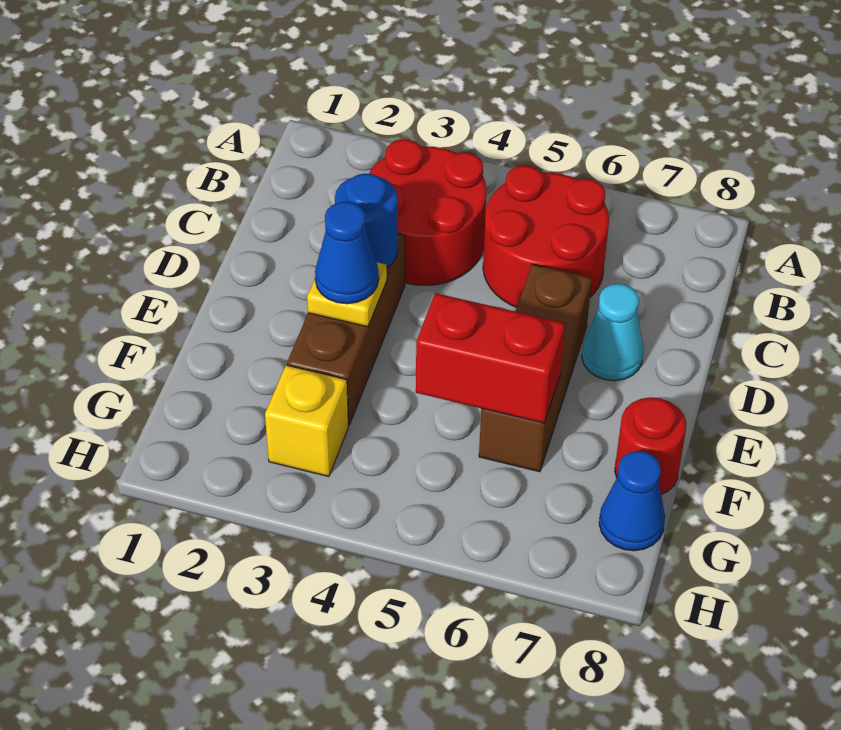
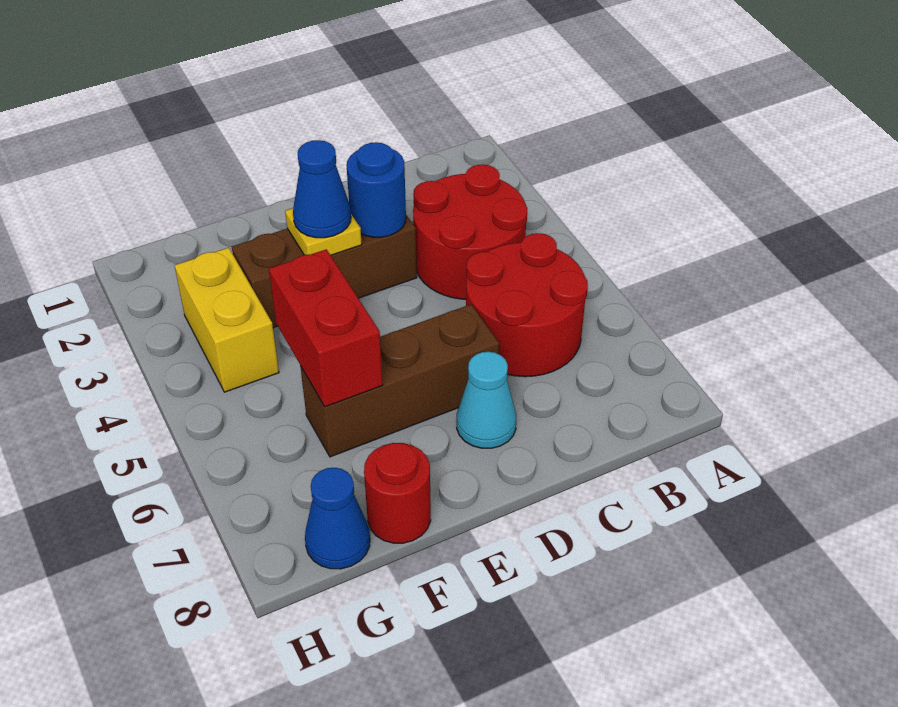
yellow brick G3 level 1 -> yellow brick G3:G4 level 1

